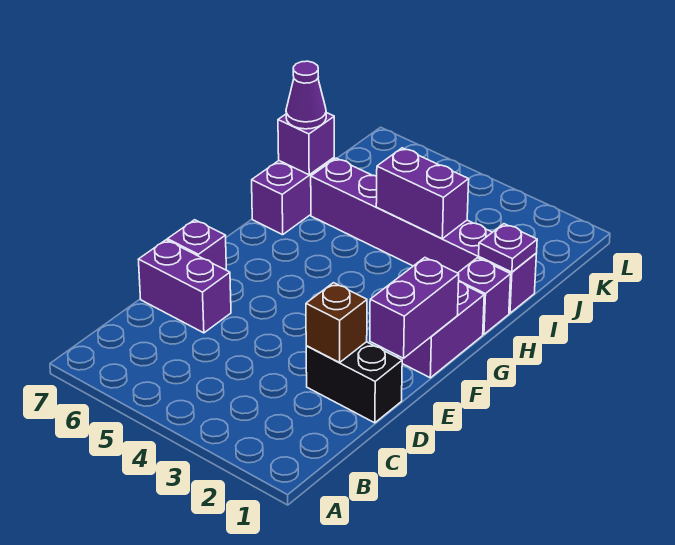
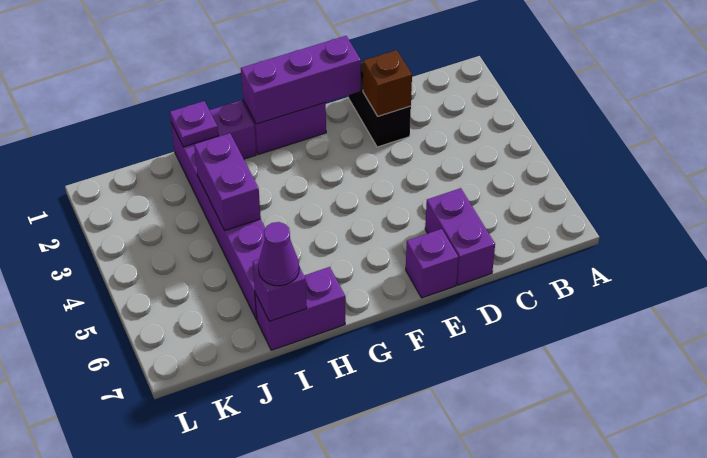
purple brick E1:F1 level 2 -> purple brick E1:G1 level 2

